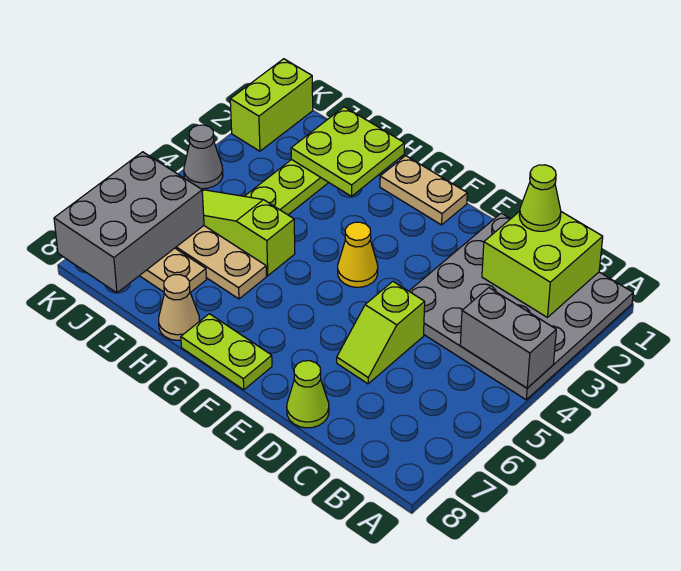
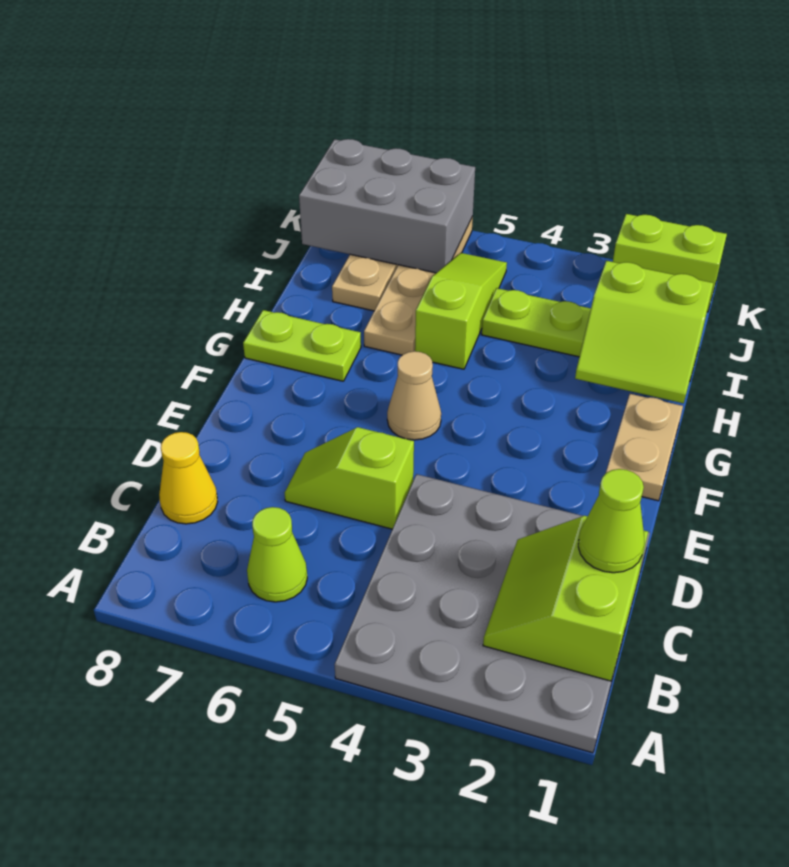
grey brick A4:B4 level 2 -> none
lime brick B1:C2 level 2 -> lime slope B1:C2 level 2 top 1
lime cone D8 level 1 -> lime cone B6 level 1
yellow cone F4 level 1 -> yellow cone C8 level 1
lime plate F8:G8 level 1 -> lime plate G7:G8 level 1
lime plate H1:I2 level 2 -> lime slope H1:I2 level 2 top I
tan cone H8 level 1 -> tan cone F5 level 1
grey cone K4 level 1 -> none

